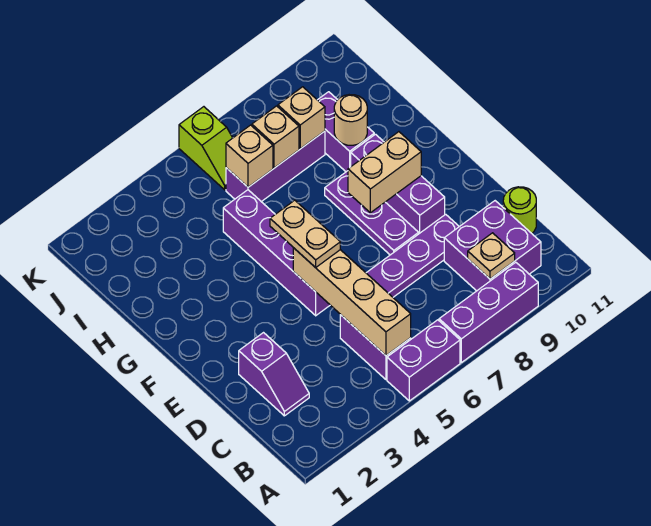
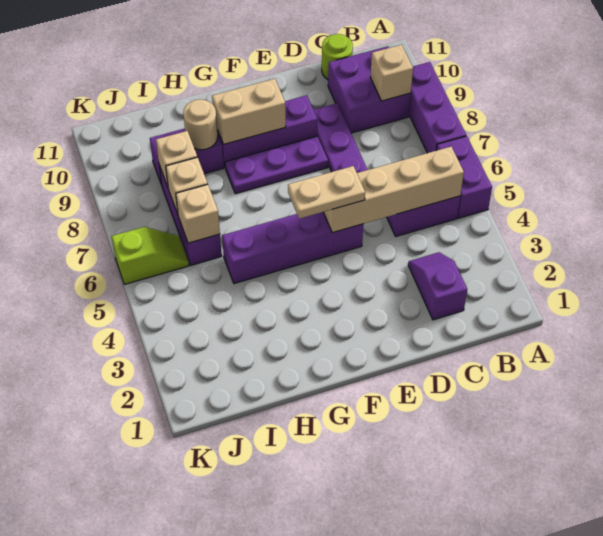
tan plate B9 level 2 -> tan brick B9 level 2
purple slope C2:D2 level 1 top D -> purple slope C2:C3 level 1 top 2
tan brick F8:F9 level 2 -> tan brick F9:G9 level 2

